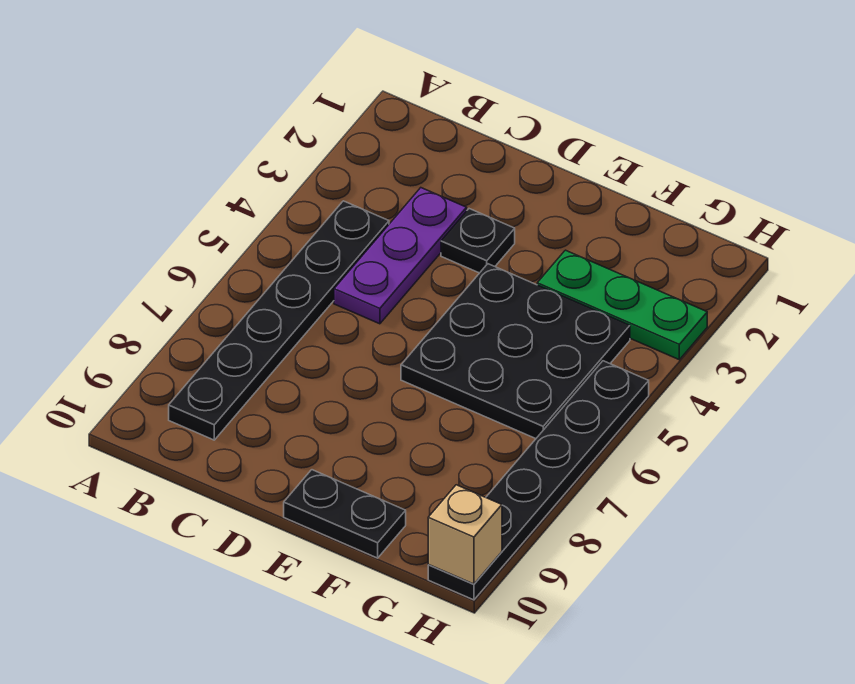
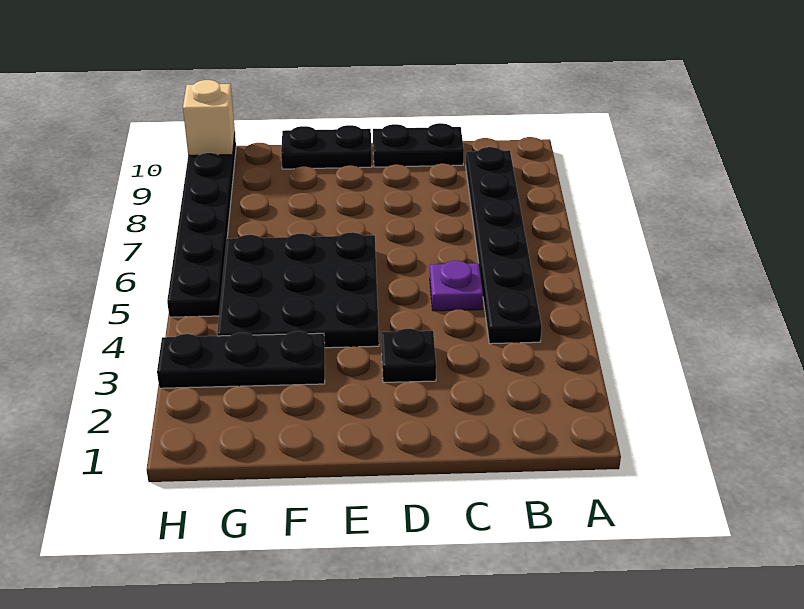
purple plate C3:C5 level 1 -> purple plate C5 level 1
none -> black plate C10:D10 level 1
green plate F3:H3 level 1 -> black plate F3:H3 level 1

